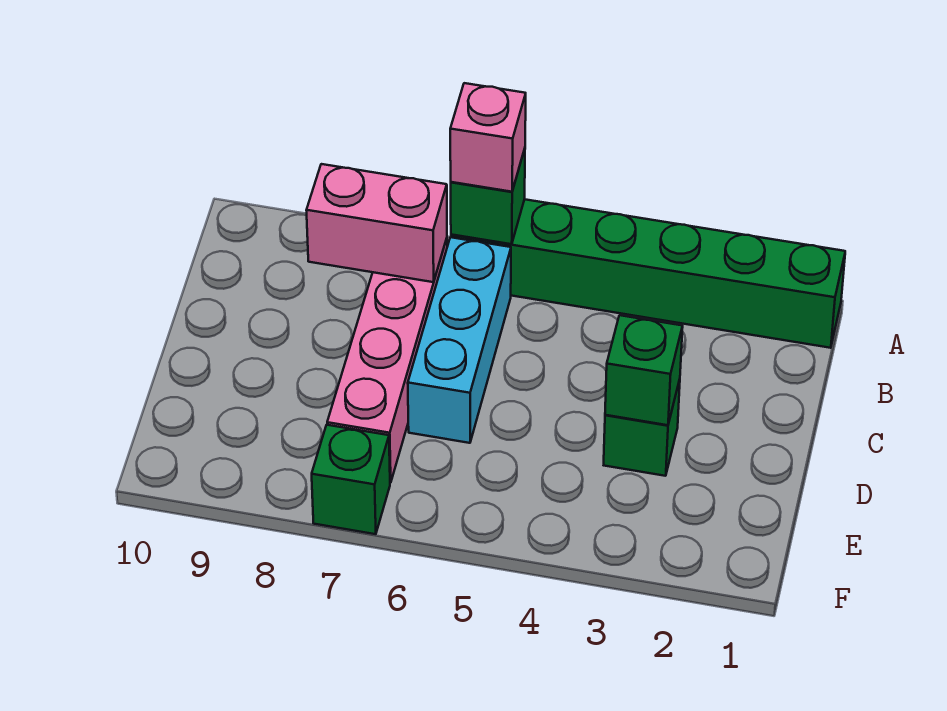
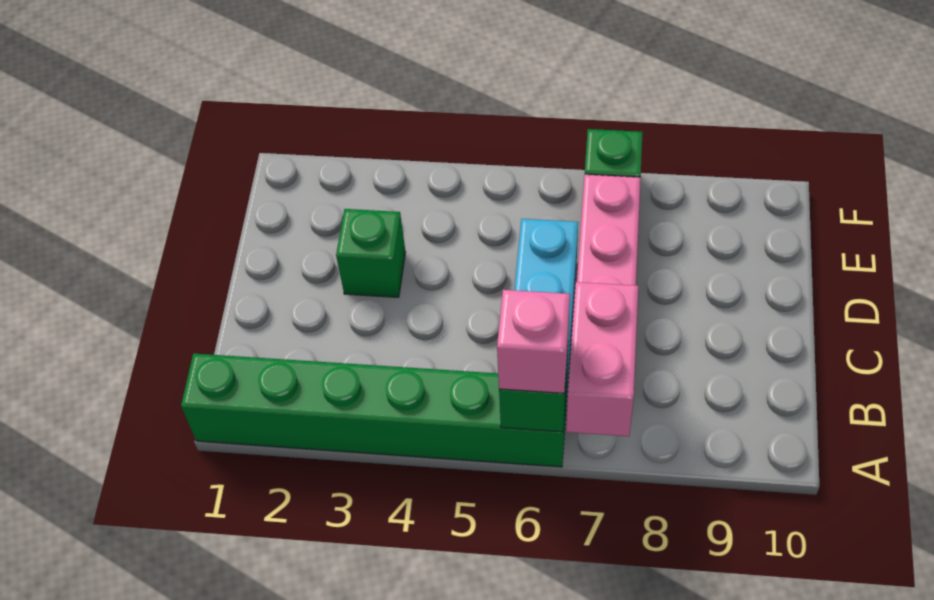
pink brick B7:B8 level 2 -> pink brick A7:B7 level 2
green brick D3 level 2 -> none

